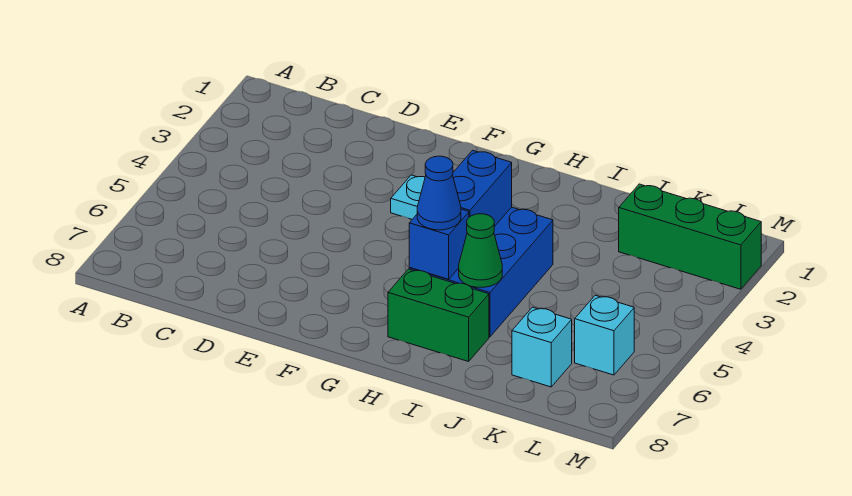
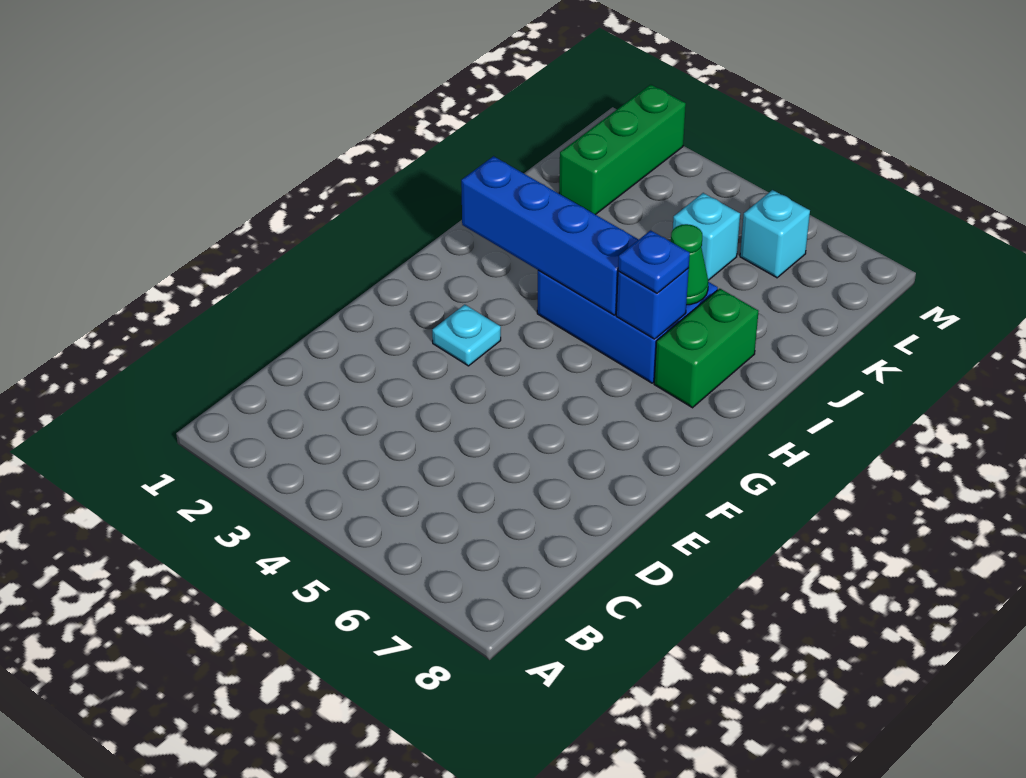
blue brick H4:H5 level 2 -> blue brick H2:H5 level 2
blue cone H6 level 3 -> blue plate H6 level 3
cyan brick K7 level 1 -> cyan brick K5 level 1

